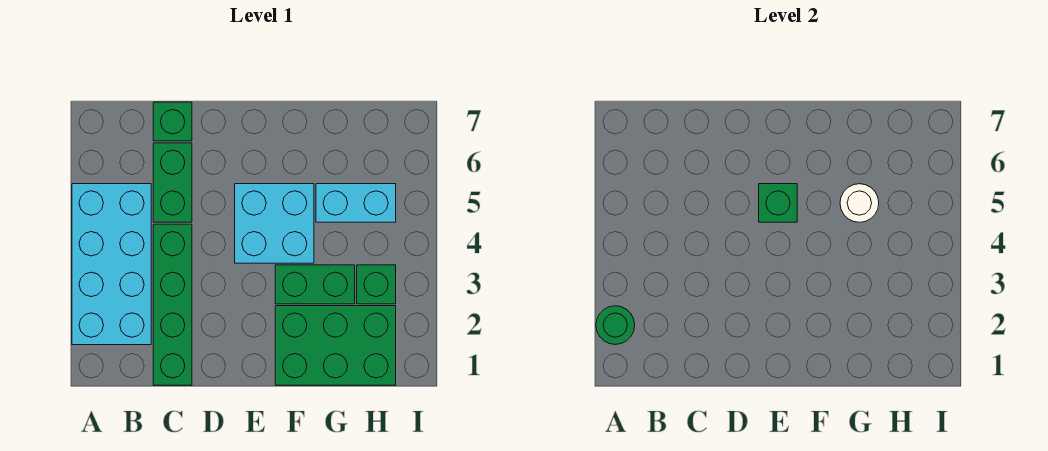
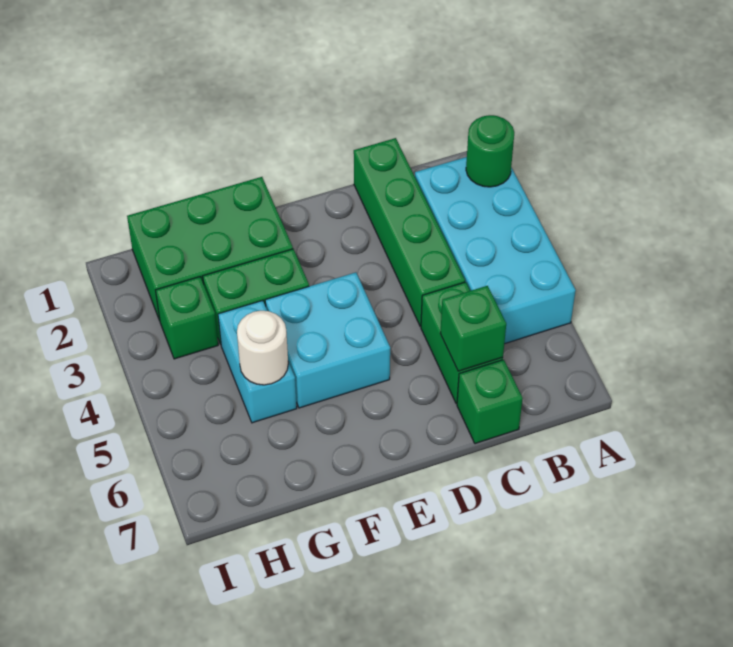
green brick E5 level 2 -> green brick C6 level 2
cyan brick G5:H5 level 1 -> cyan brick G4:G5 level 1

